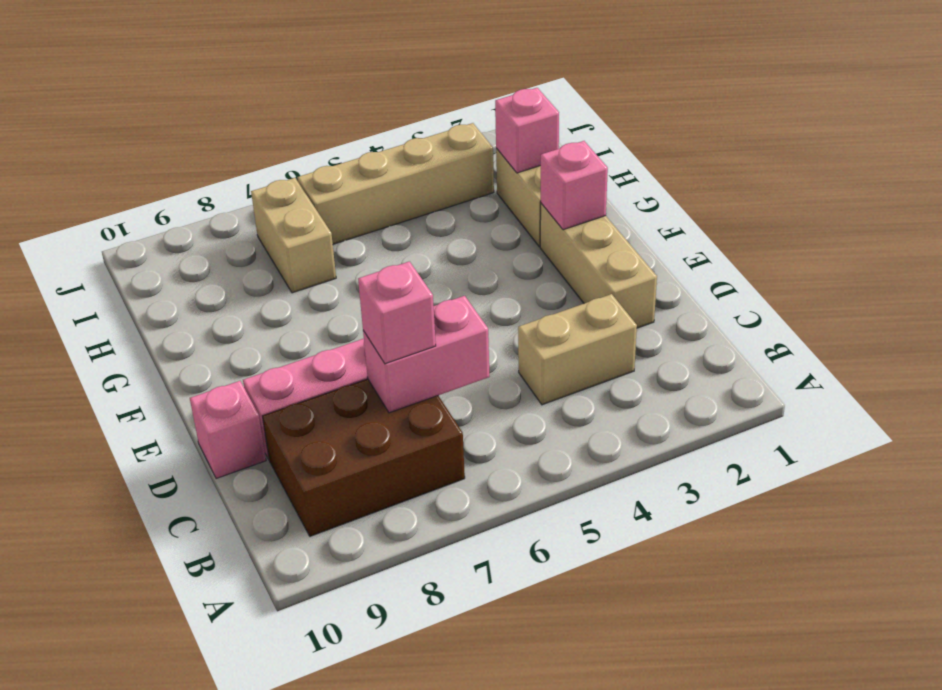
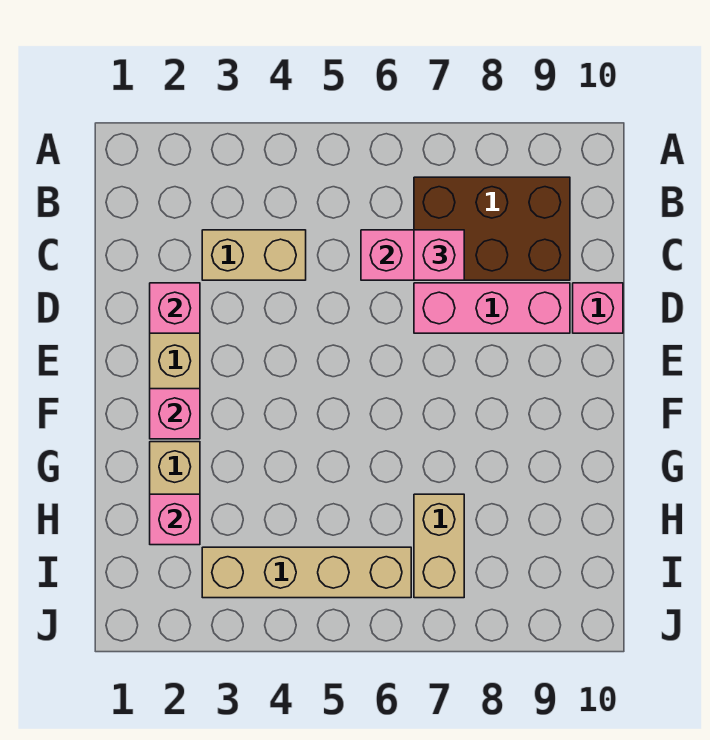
none -> pink brick D2 level 2

